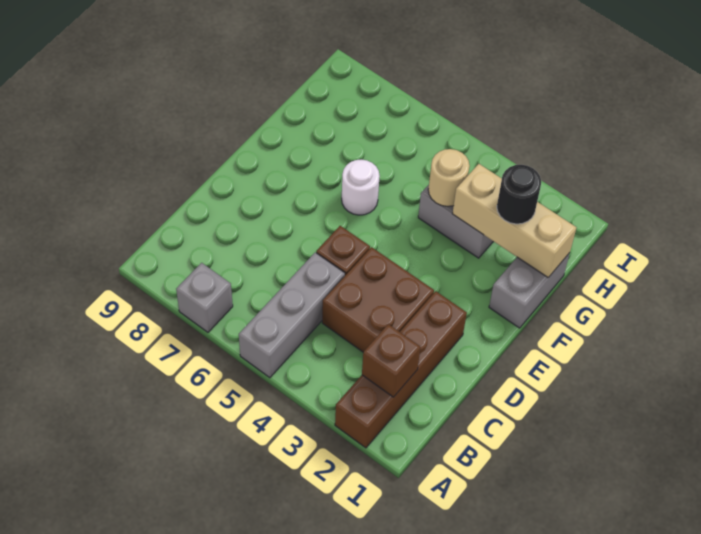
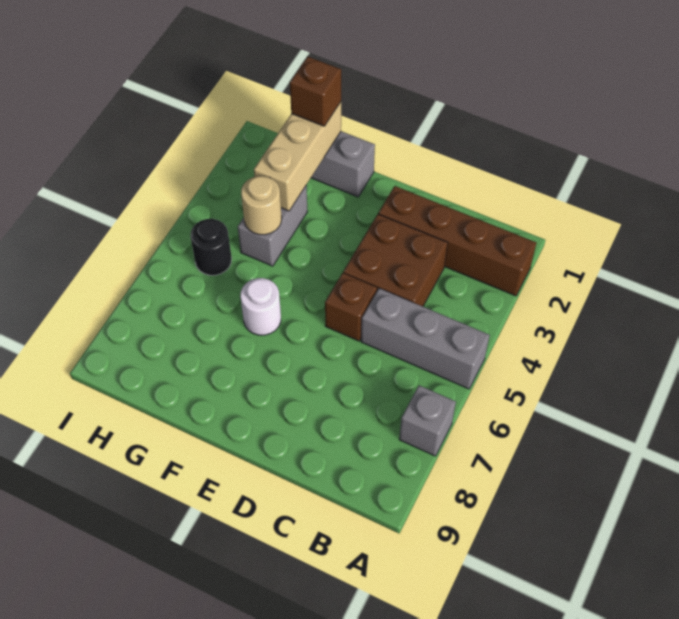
brown brick B2 level 2 -> brown brick G1 level 3
black round brick G2 level 3 -> black round brick H5 level 1

